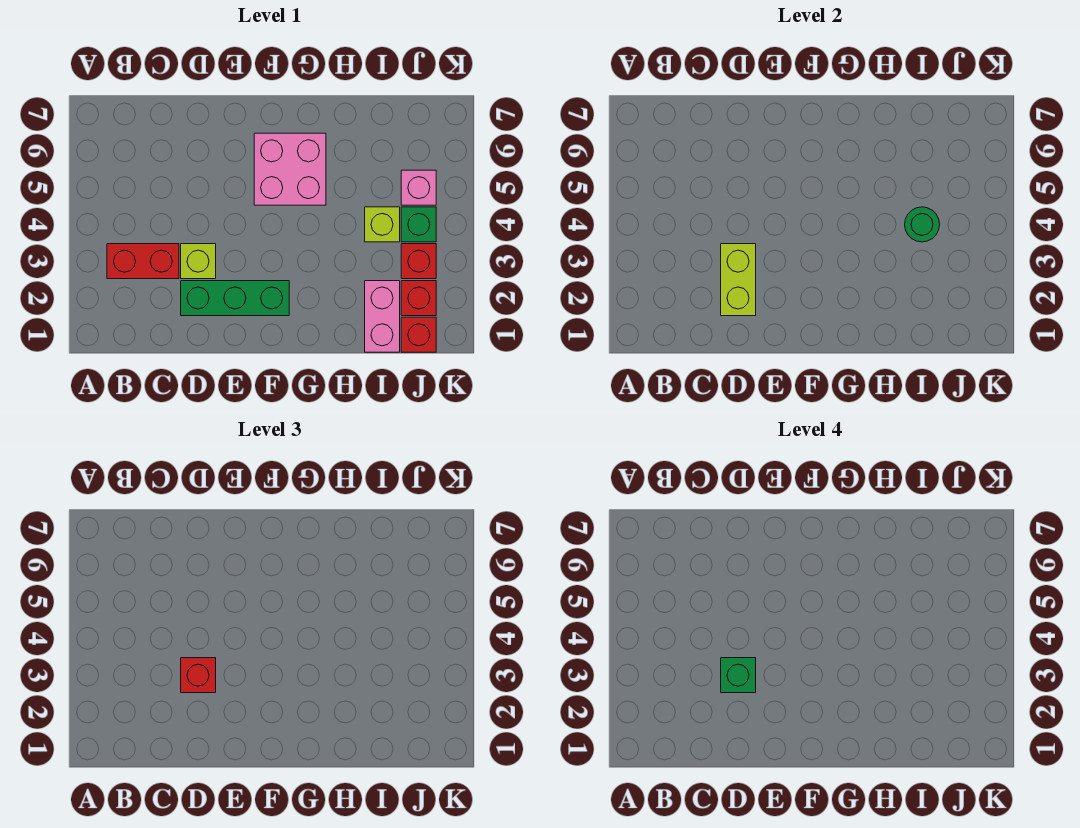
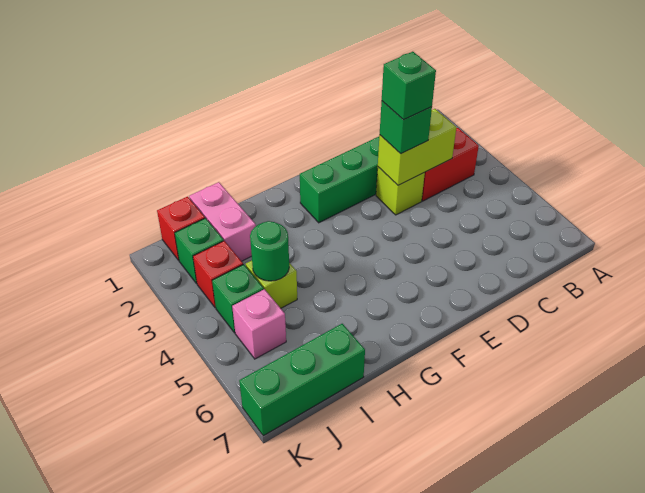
lime brick D2:D3 level 2 -> lime brick C3:D3 level 2
red brick D3 level 3 -> green brick D3 level 3
pink brick F5:G6 level 1 -> none
none -> green brick I7:K7 level 1
red brick J2 level 1 -> green brick J2 level 1

